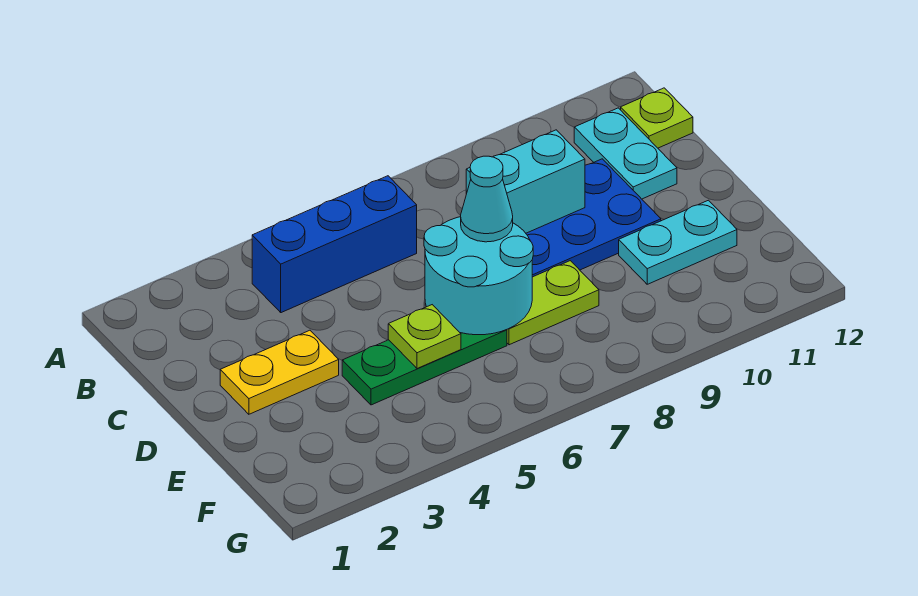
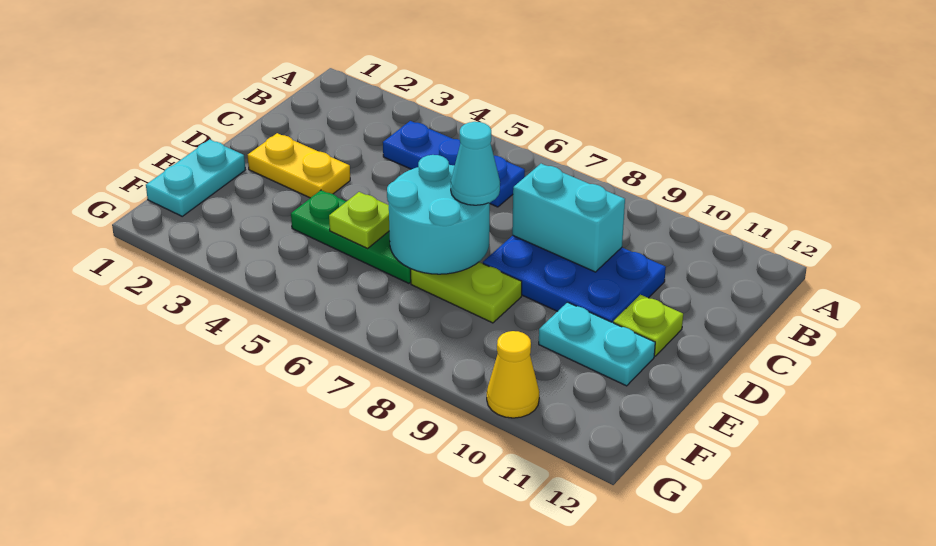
blue brick B4:B6 level 1 -> blue plate B4:B6 level 1
cyan plate B11:C11 level 1 -> cyan plate E1:F1 level 1
lime plate B12 level 1 -> lime plate D11 level 1
none -> yellow cone G10 level 1

